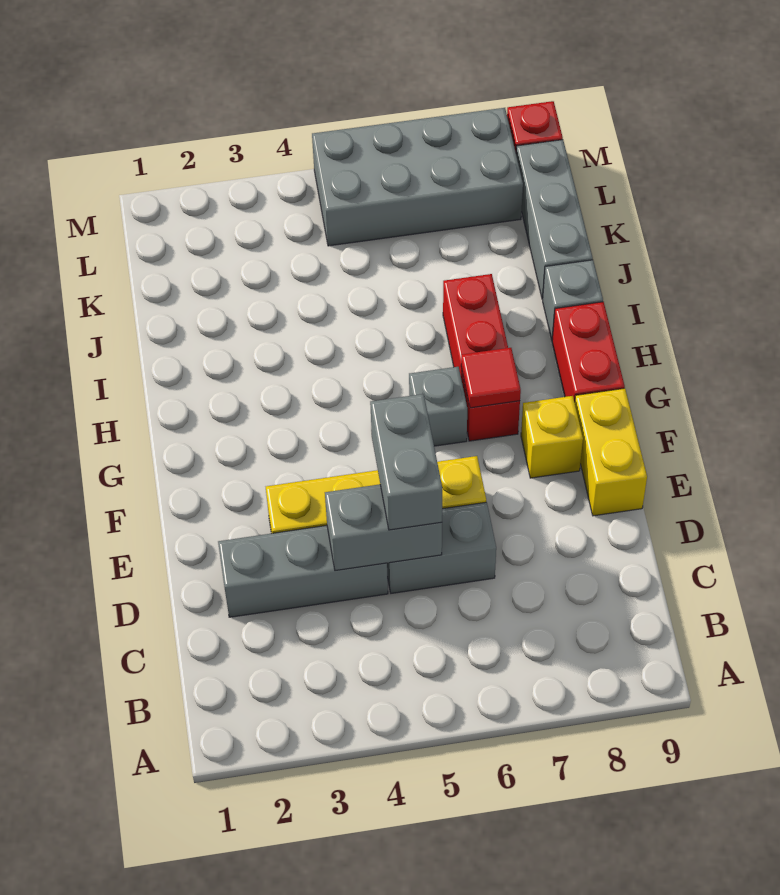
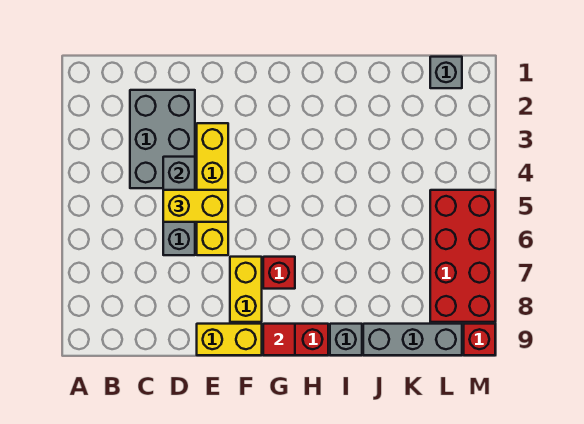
grey brick D2:D4 level 1 -> grey brick C2:D4 level 1
grey brick D5:E5 level 3 -> yellow brick D5:E5 level 3
yellow brick F8 level 1 -> yellow brick F7:F8 level 1
grey brick G6 level 1 -> grey brick L1 level 1
red brick G7:I7 level 1 -> red brick G7 level 1
red tile G7 level 2 -> red tile G9 level 2
grey brick L5:M8 level 1 -> red brick L5:M8 level 1

